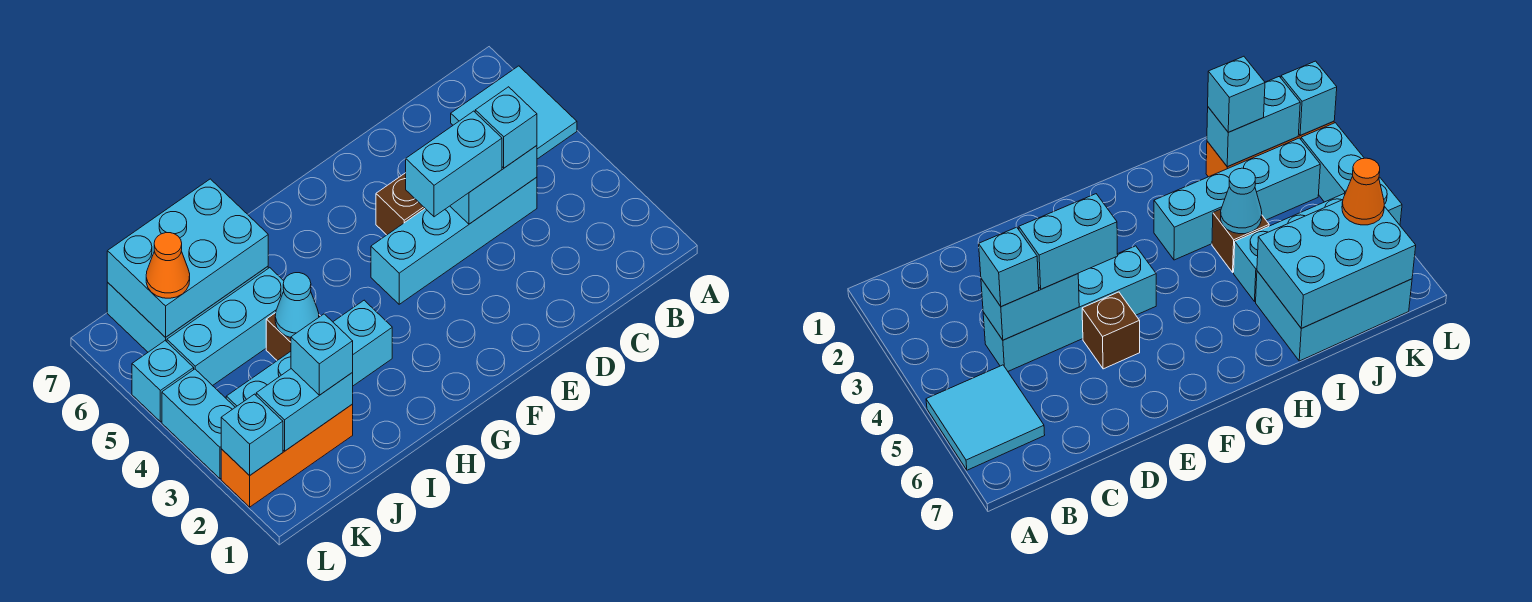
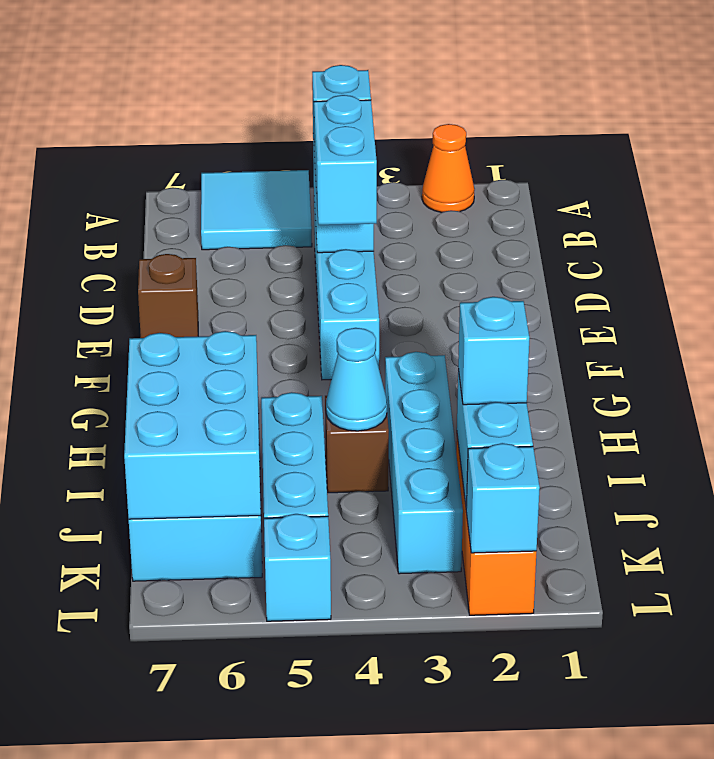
brown brick E5 level 1 -> brown brick E7 level 1
orange cone K6 level 3 -> orange cone A2 level 1
cyan brick L3:L4 level 1 -> none

